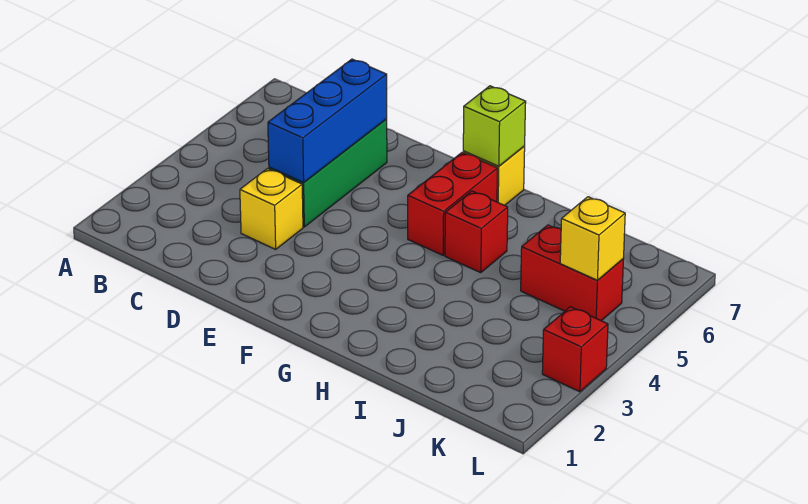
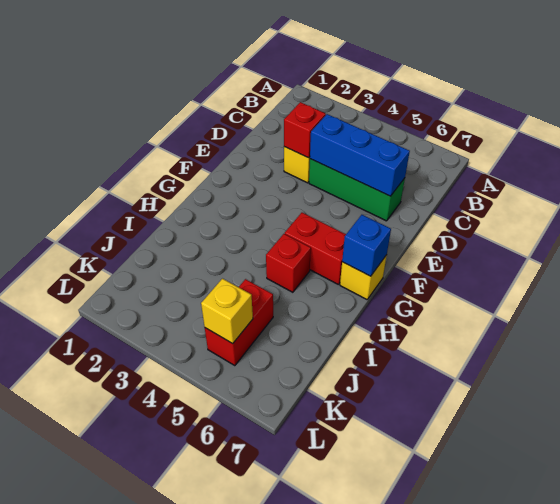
lime brick G7 level 2 -> blue brick G7 level 2
red brick L3 level 1 -> red brick D3 level 2

